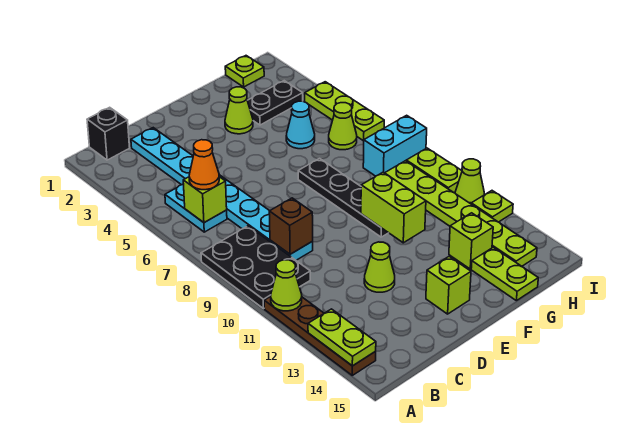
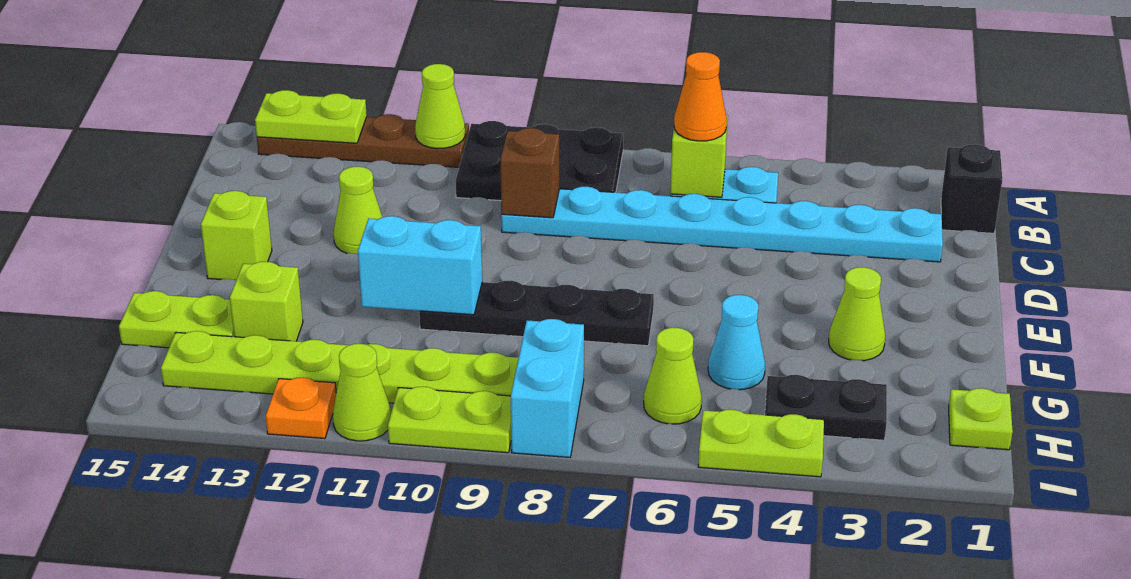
lime brick F10:F11 level 2 -> cyan brick F10:F11 level 2
black plate G3:H3 level 1 -> black plate H3:H4 level 1
lime plate I4:I6 level 1 -> lime plate I4:I5 level 1
lime plate I12 level 1 -> orange plate I12 level 1

